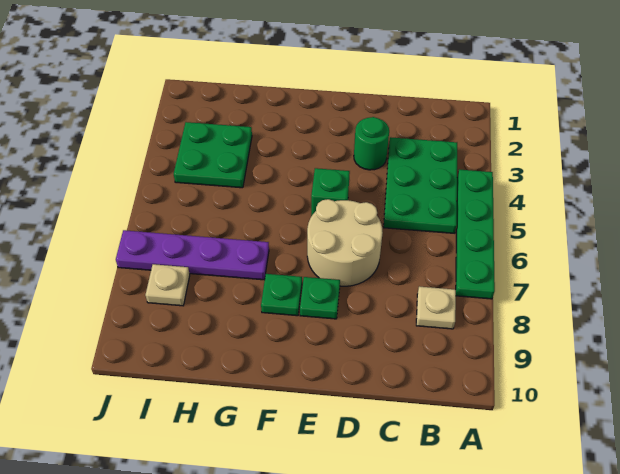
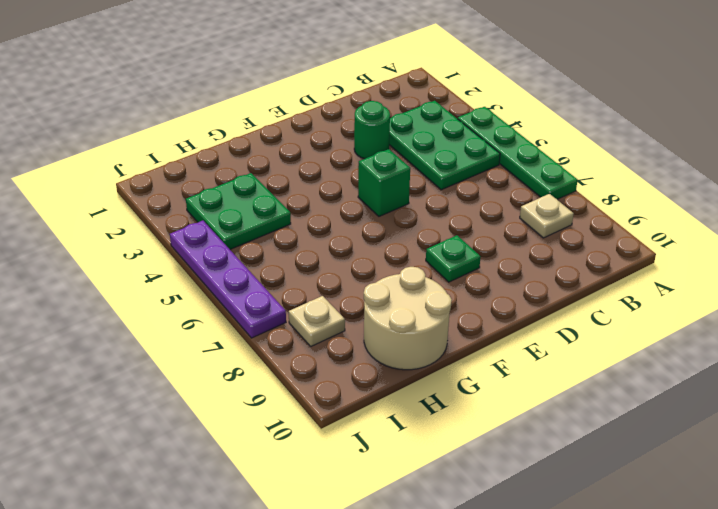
tan round brick D6:E7 level 1 -> tan round brick G9:H10 level 1
green plate F8 level 1 -> none
purple plate G7:J7 level 1 -> purple plate J4:J7 level 1

